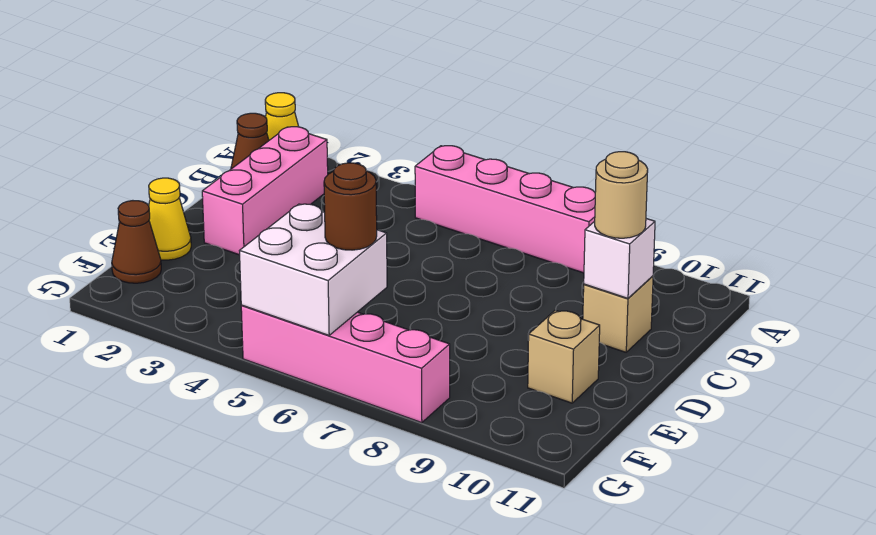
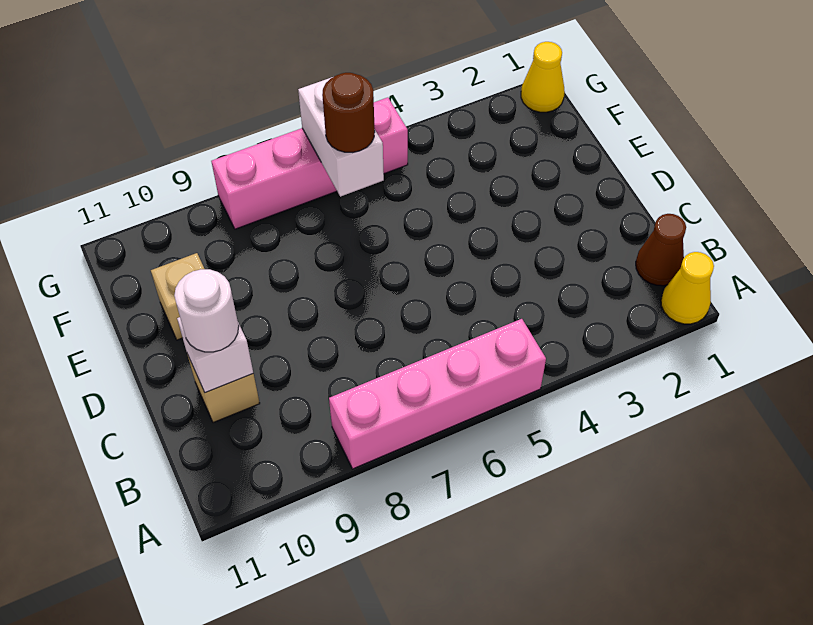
pink brick B2:D2 level 1 -> none
tan round brick C10 level 3 -> white round brick C10 level 3
yellow cone E1 level 1 -> yellow cone G1 level 1
brown cone F1 level 1 -> none
white brick F5:G6 level 2 -> white brick F6:G6 level 2

